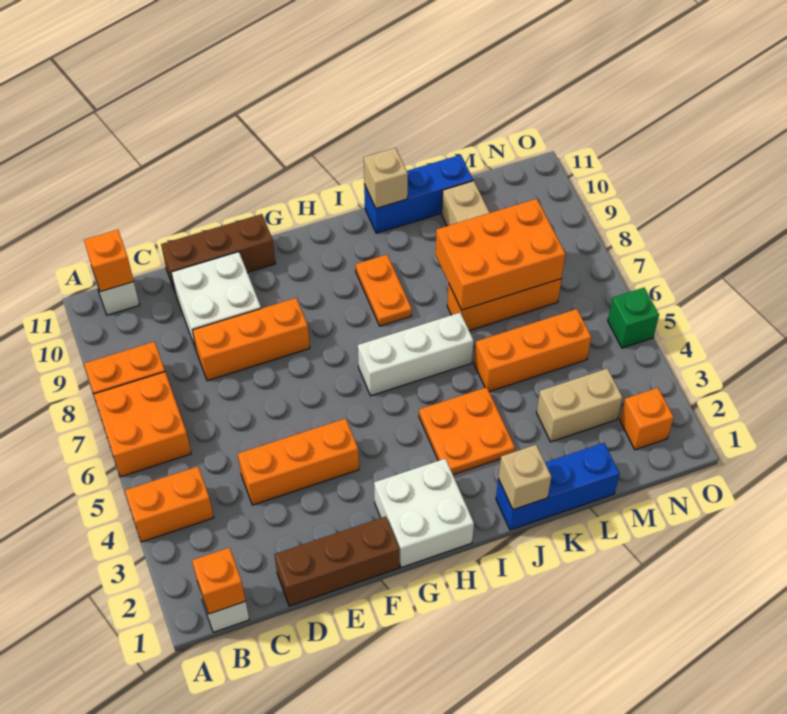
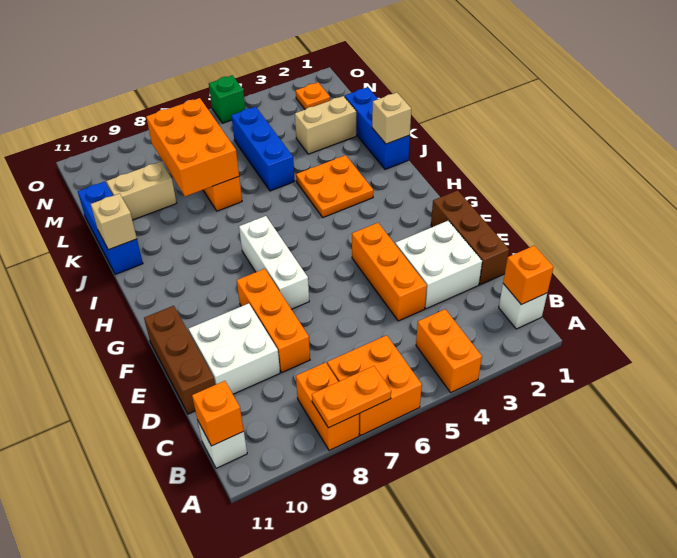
white brick G1:H2 level 1 -> white brick D2:E3 level 1
white brick H6:J6 level 1 -> white brick F7:H7 level 1
orange plate I8:I9 level 1 -> orange plate A7:A8 level 2
orange brick K5:M5 level 1 -> blue brick K5:M5 level 1
tan brick L3:M3 level 1 -> tan brick L2:L3 level 1
orange brick N2 level 1 -> orange plate N2 level 1

